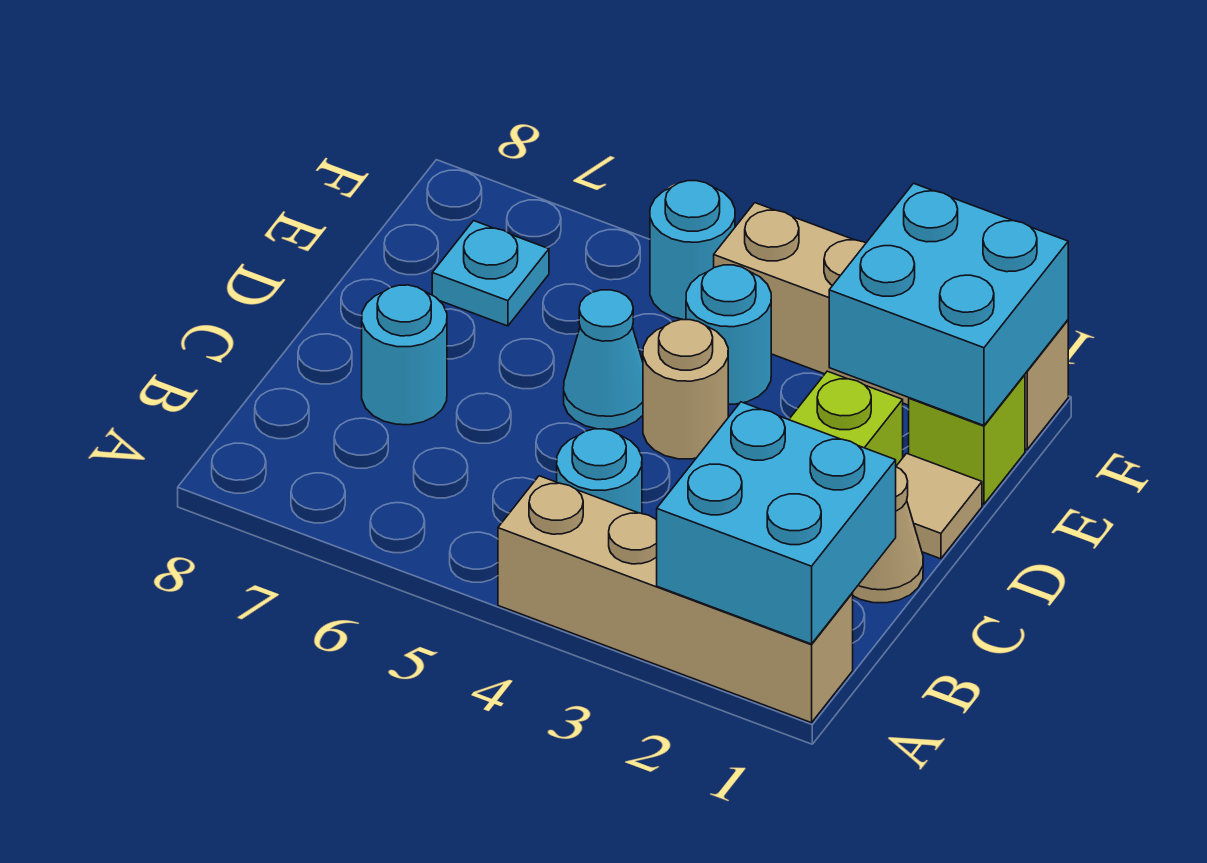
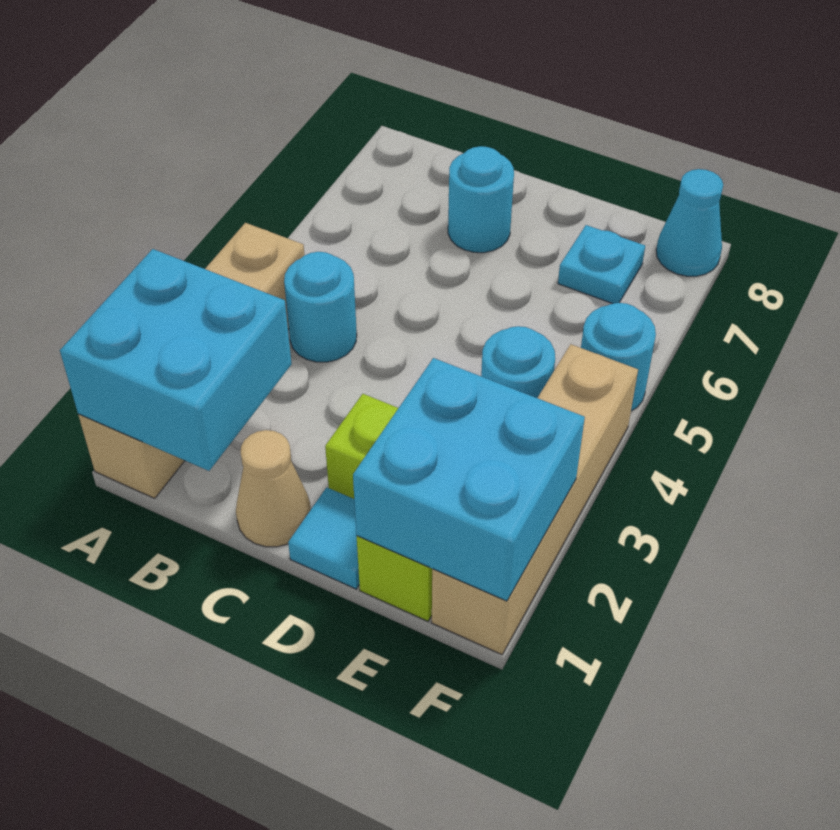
tan tile D1 level 1 -> cyan tile D1 level 1
tan round brick D4 level 1 -> none
cyan cone D5 level 1 -> cyan cone F8 level 1

